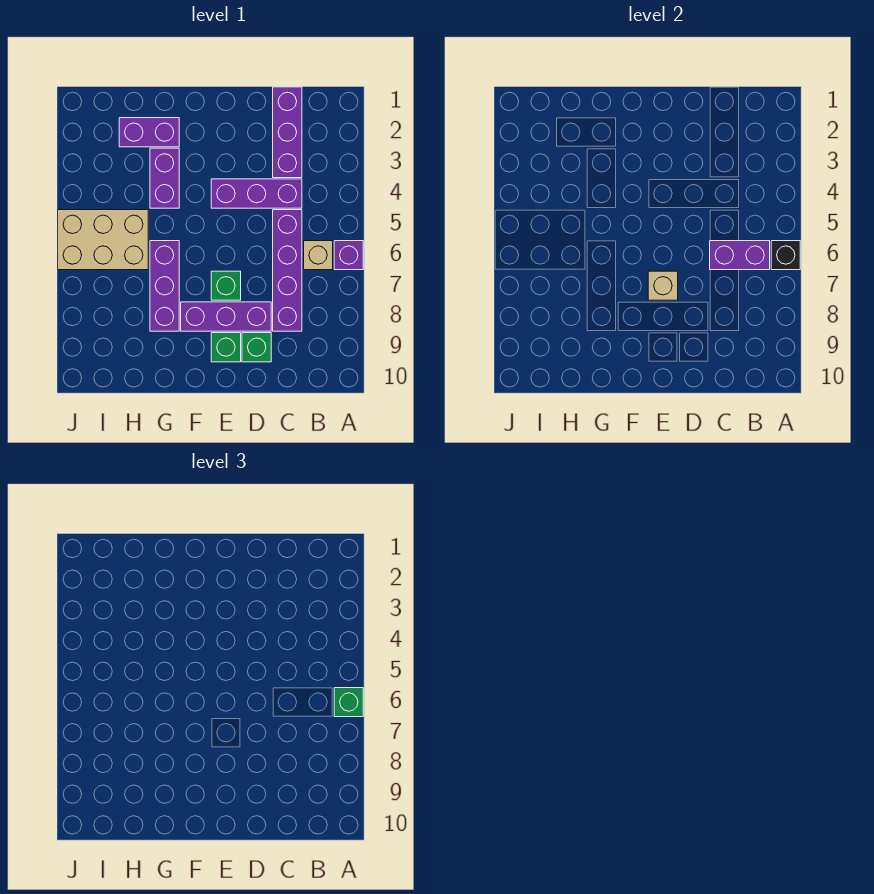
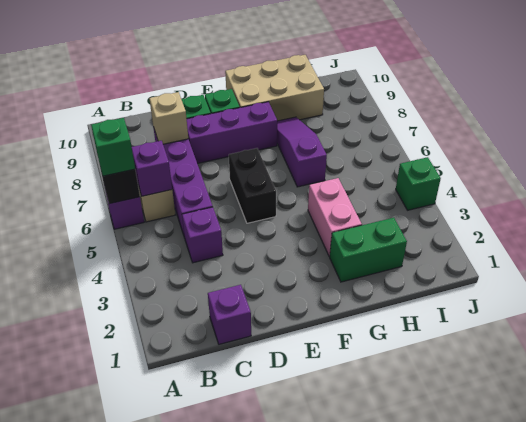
purple brick B6:C6 level 2 -> purple brick B6 level 2
purple brick C1:C3 level 1 -> purple brick C1 level 1
purple brick C4:E4 level 1 -> purple brick C4 level 1
none -> black brick E5:E6 level 1
green brick E7 level 1 -> green brick J4 level 1
tan brick E7 level 2 -> tan brick C8 level 2
purple brick G2:H2 level 1 -> green brick G2:H2 level 1
purple brick G3:G4 level 1 -> pink brick G3:G4 level 1
purple brick G6:G8 level 1 -> purple slope G6:G8 level 1 top 6
tan brick H5:J6 level 1 -> tan brick F9:H10 level 1

